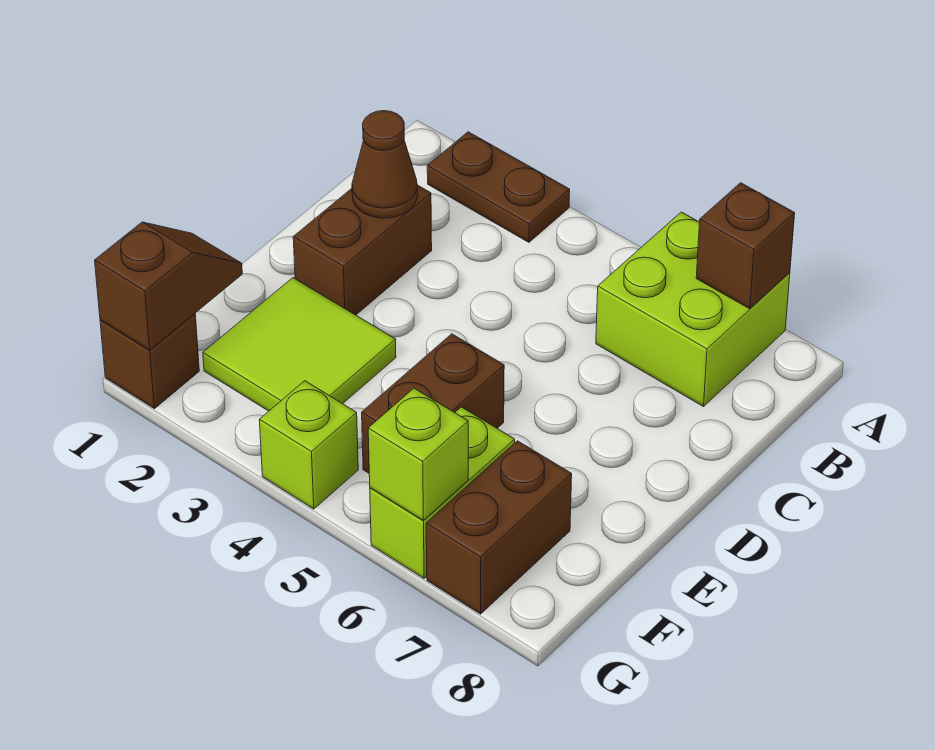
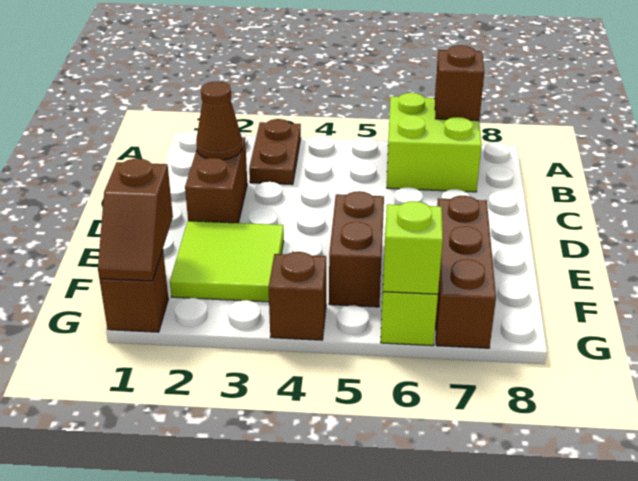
brown plate A2:A3 level 1 -> brown plate A3:B3 level 1
brown slope F1:G1 level 2 top G -> brown slope F1:G1 level 2 top F
brown brick F7:G7 level 1 -> brown brick E7:G7 level 1
lime brick G4 level 1 -> brown brick G4 level 1

